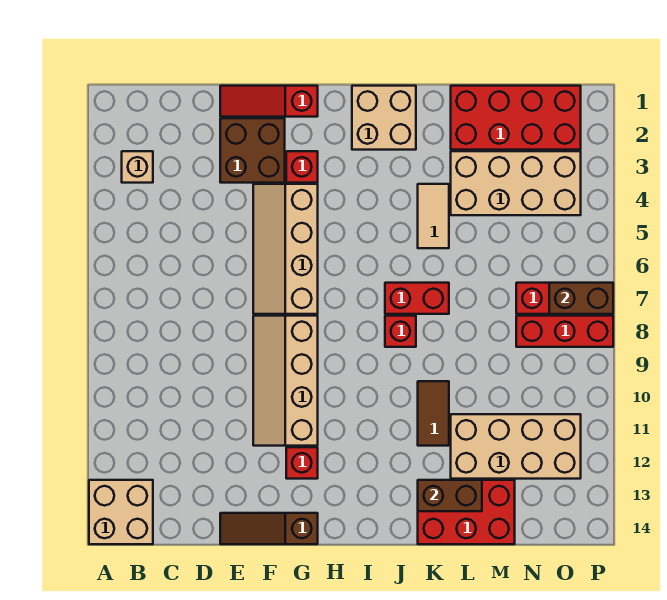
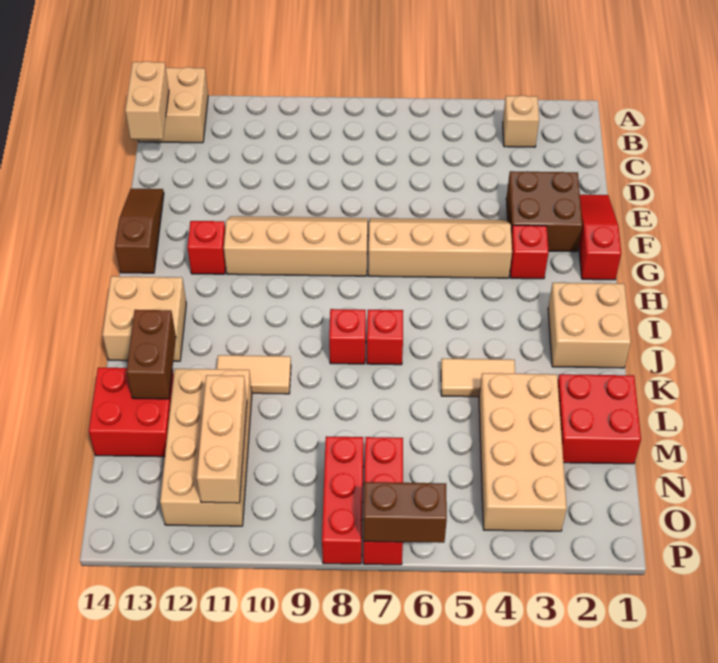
none -> tan brick B14:C14 level 2
none -> tan brick I13:J14 level 1
red brick J7:K7 level 1 -> red brick J7 level 1
brown tile K10:K11 level 1 -> tan tile K10:K11 level 1
red brick K13:M14 level 1 -> red brick L13:M14 level 1
red brick L1:O2 level 1 -> red brick L1:M2 level 1
none -> tan brick M11:O11 level 2
brown brick O7:P7 level 2 -> brown brick P6:P7 level 2

